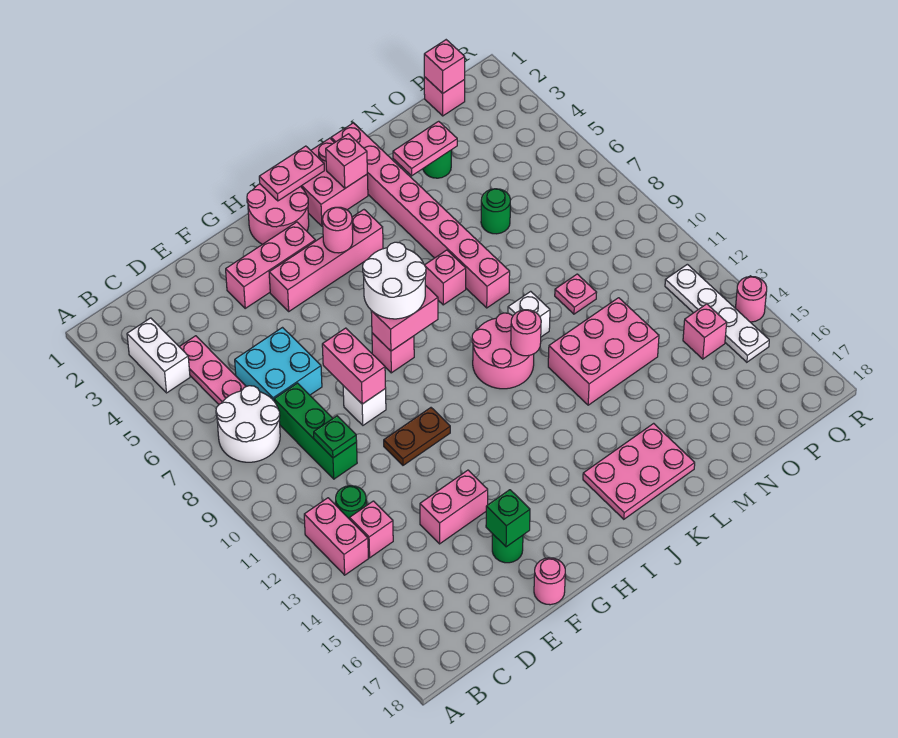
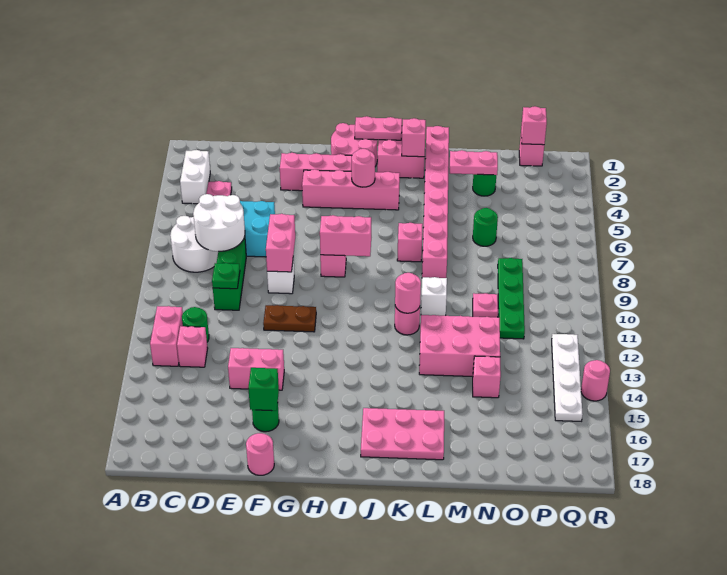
white round brick H7:I8 level 3 -> white round brick C7:D8 level 2
pink round brick J10:K11 level 1 -> pink round brick K11 level 1
none -> green plate O8:O11 level 1
pink brick P14 level 1 -> pink brick N14 level 1

